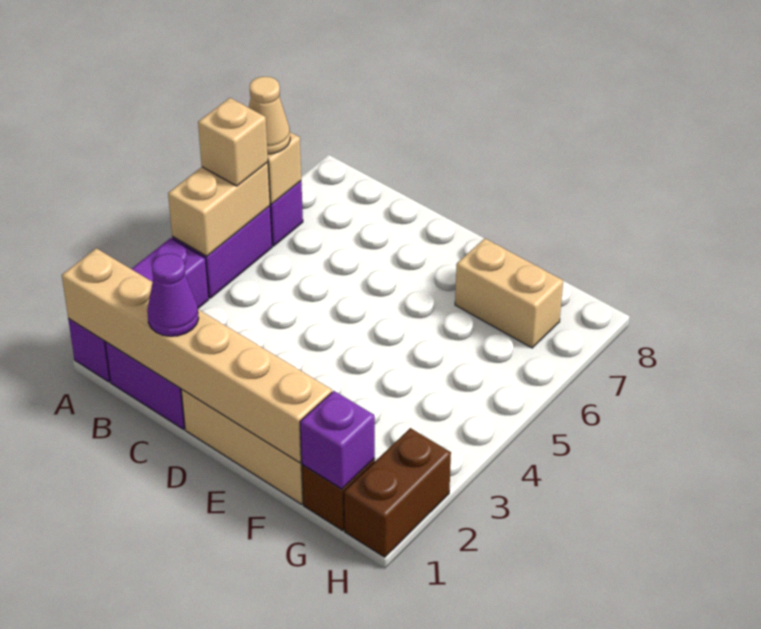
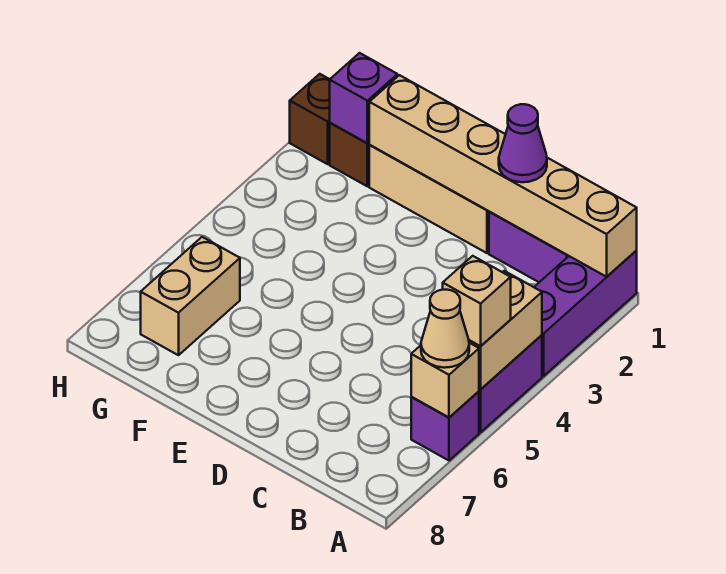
tan brick F7:G7 level 1 -> tan brick G6:G7 level 1
brown brick H1:H2 level 1 -> brown brick H1 level 1

